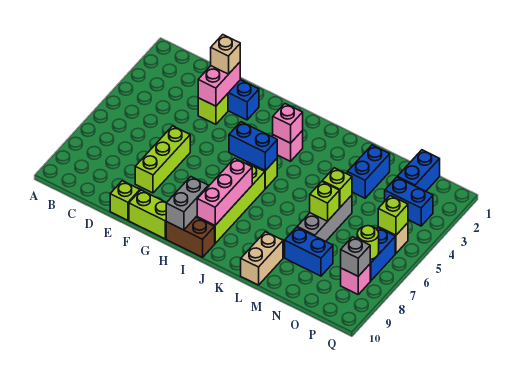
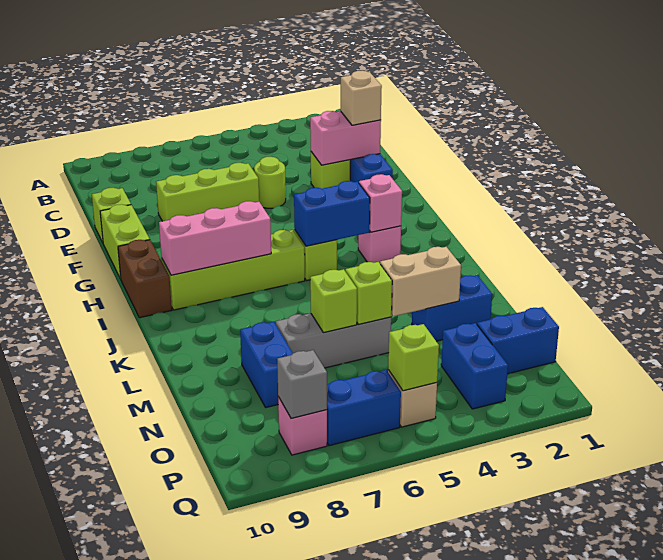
blue brick H5:I5 level 2 -> blue brick I4:I5 level 2
grey brick H9:H10 level 2 -> none
tan brick L9:L10 level 1 -> tan brick M3:M4 level 2
lime round brick P7 level 2 -> lime round brick E5 level 1

